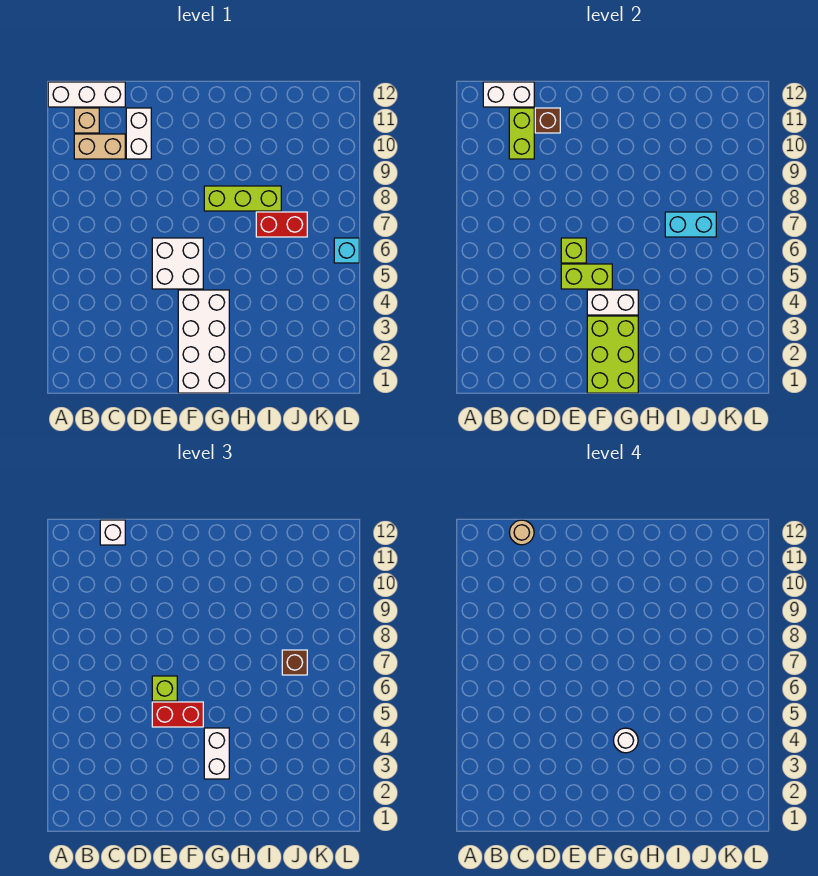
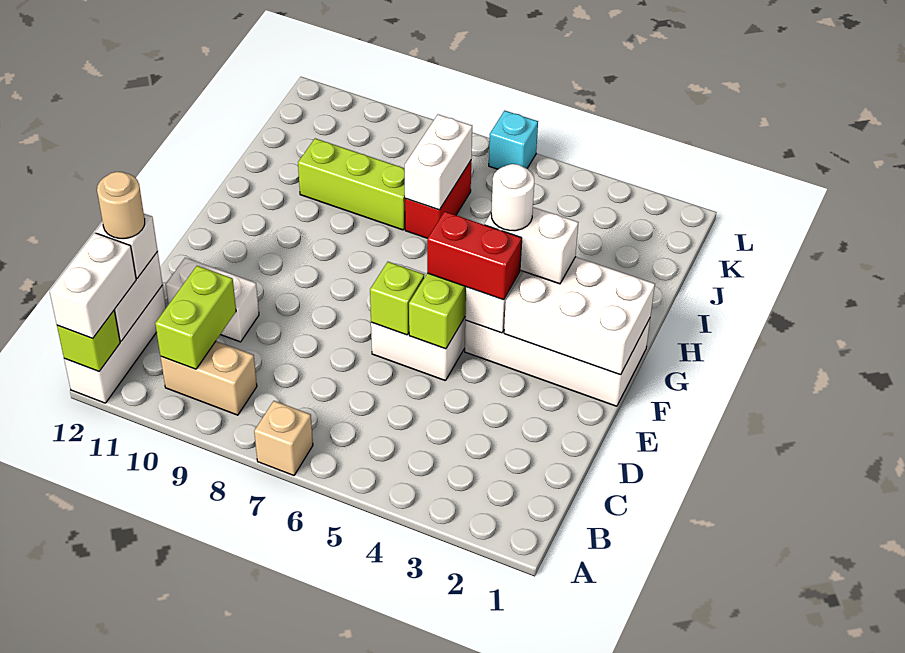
none -> white brick A12:B12 level 3
tan brick B10:C10 level 1 -> tan brick B9:B10 level 1
tan brick B11 level 1 -> tan brick A7 level 1
lime brick C10:C11 level 2 -> lime brick B10:C10 level 2
brown brick D11 level 2 -> none
red brick E5:F5 level 3 -> red brick F4:F5 level 3
lime brick E6 level 3 -> lime brick A12 level 2
lime brick F1:G3 level 2 -> white brick F1:G3 level 2
lime brick G8:I8 level 1 -> lime brick I8:I10 level 1
cyan brick I7:J7 level 2 -> white brick I7:J7 level 2
brown brick J7 level 3 -> none

